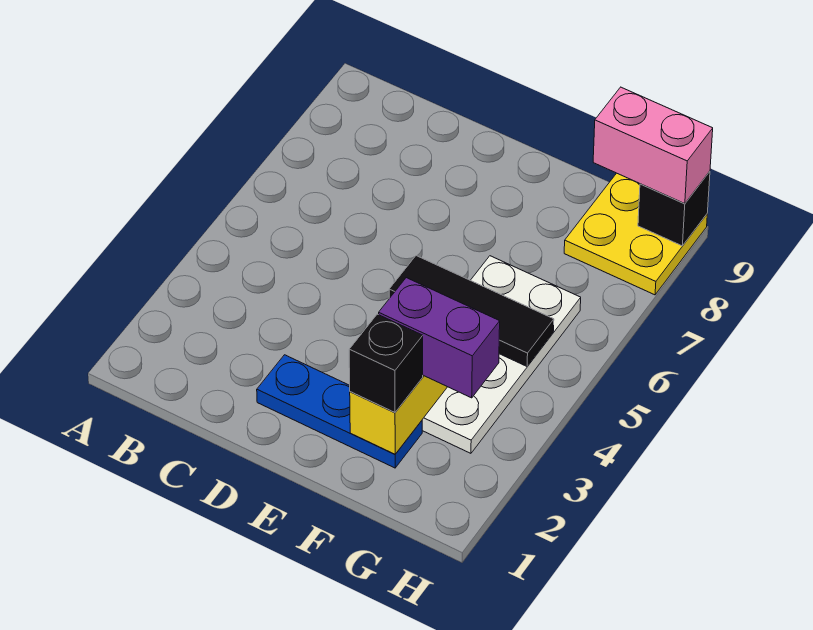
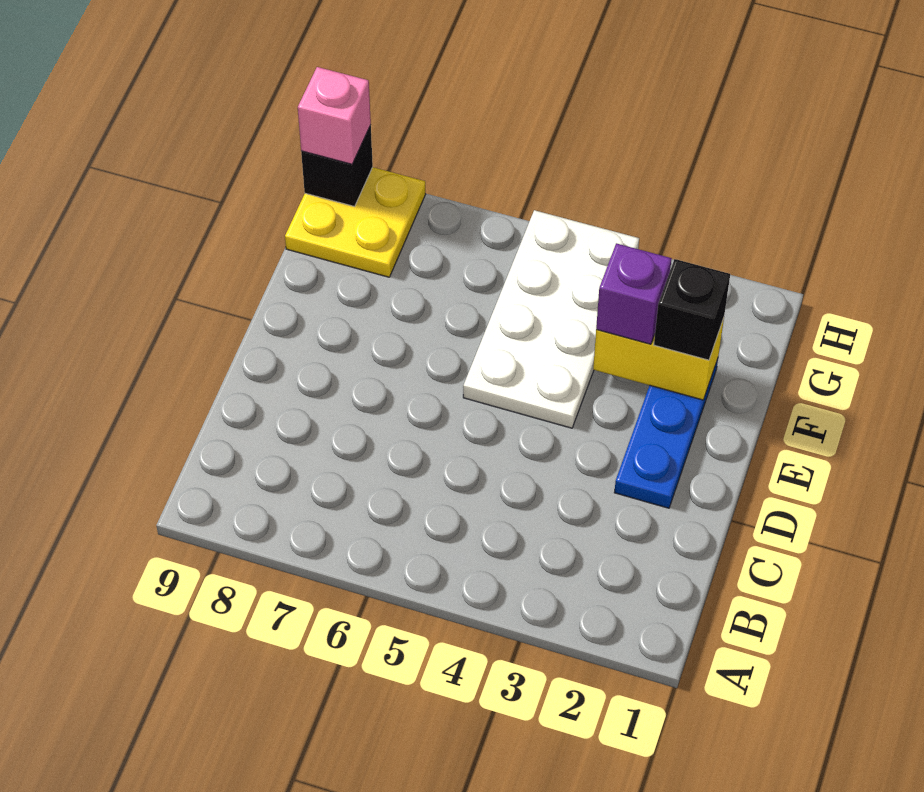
black tile E5:G5 level 2 -> none
white plate F3:G6 level 1 -> white plate E4:H5 level 1
purple brick F3:G3 level 3 -> purple brick F3 level 3
pink brick G9:H9 level 3 -> pink brick H9 level 3

